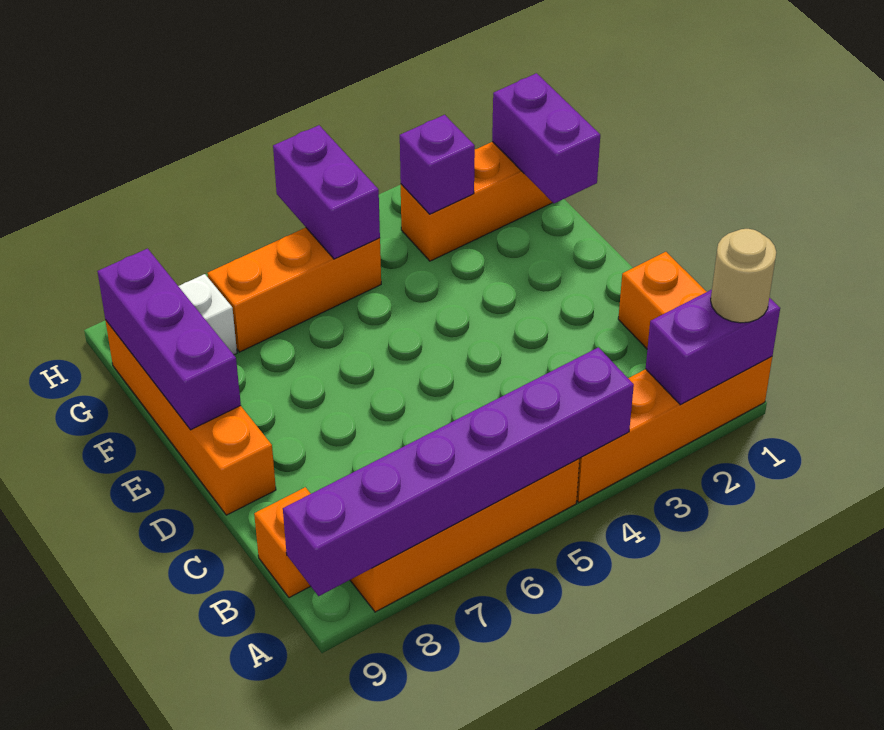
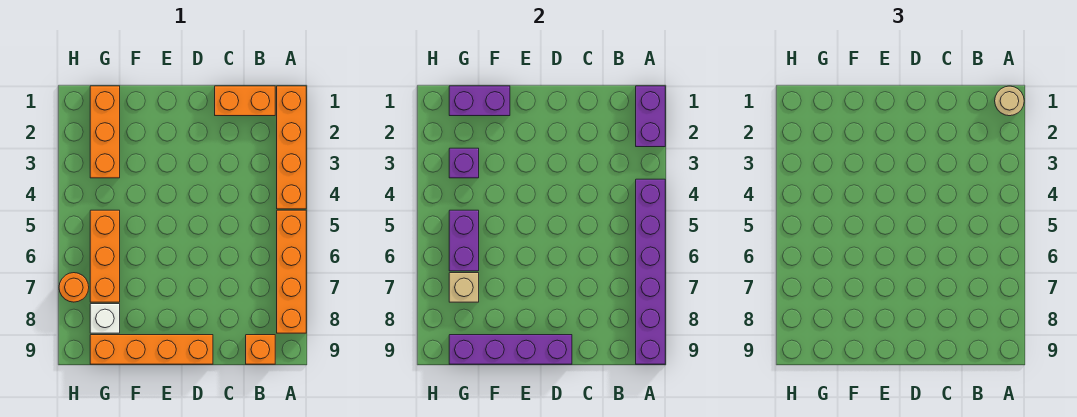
purple brick E9:G9 level 2 -> purple brick D9:G9 level 2
purple brick G5:H5 level 2 -> purple brick G5:G6 level 2
none -> tan brick G7 level 2
none -> orange round brick H7 level 1

